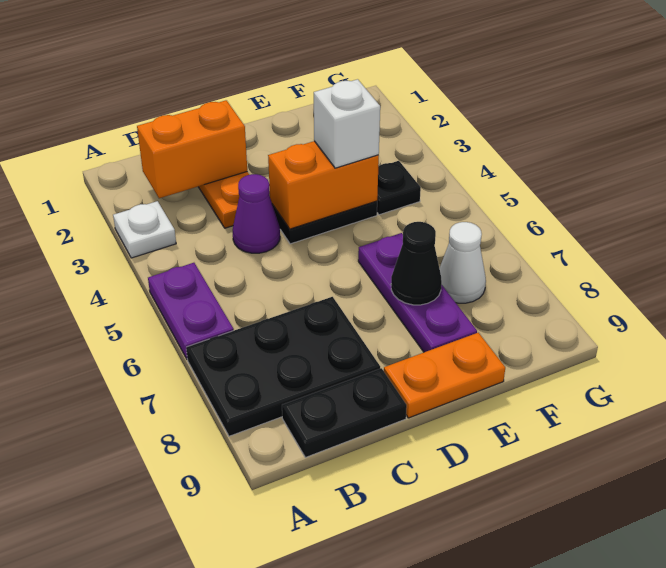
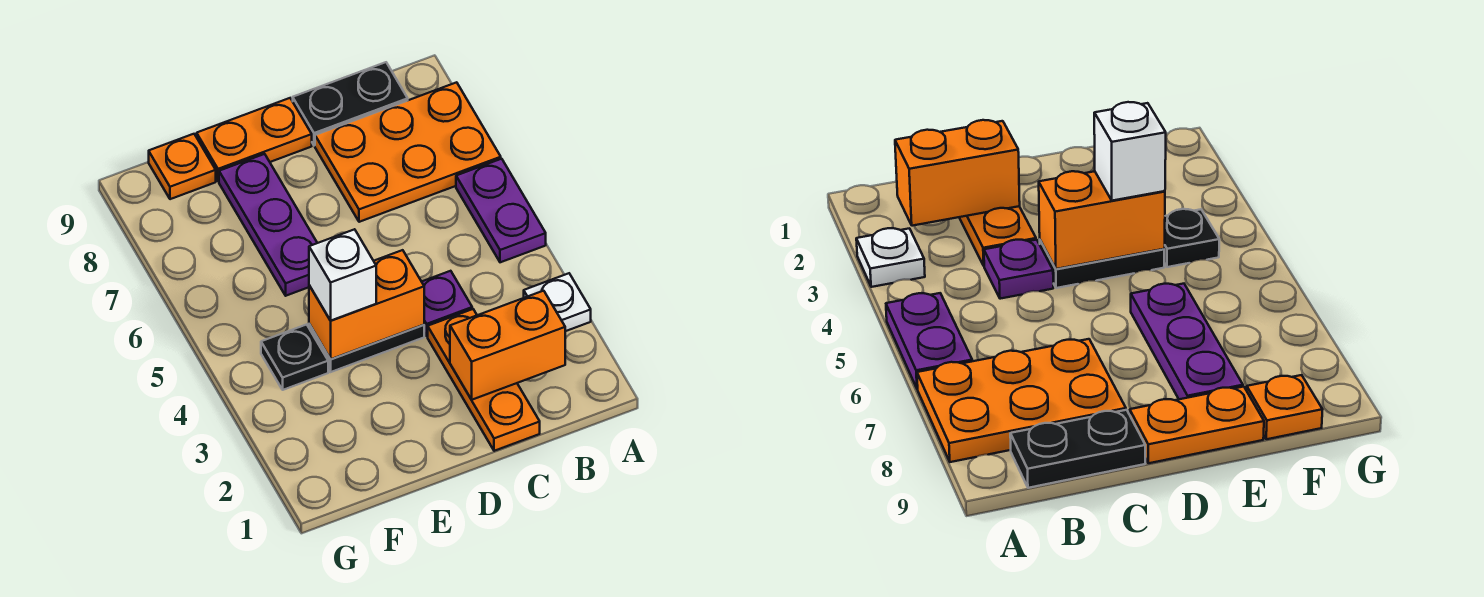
black plate A7:C8 level 1 -> orange plate A7:C8 level 1
purple cone C4 level 1 -> purple plate C4 level 1
black cone E7 level 2 -> none
white cone F7 level 1 -> none
none -> orange plate F9 level 1

